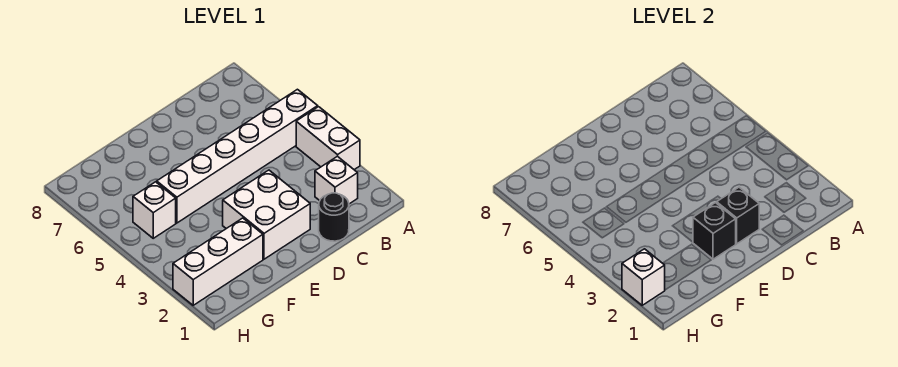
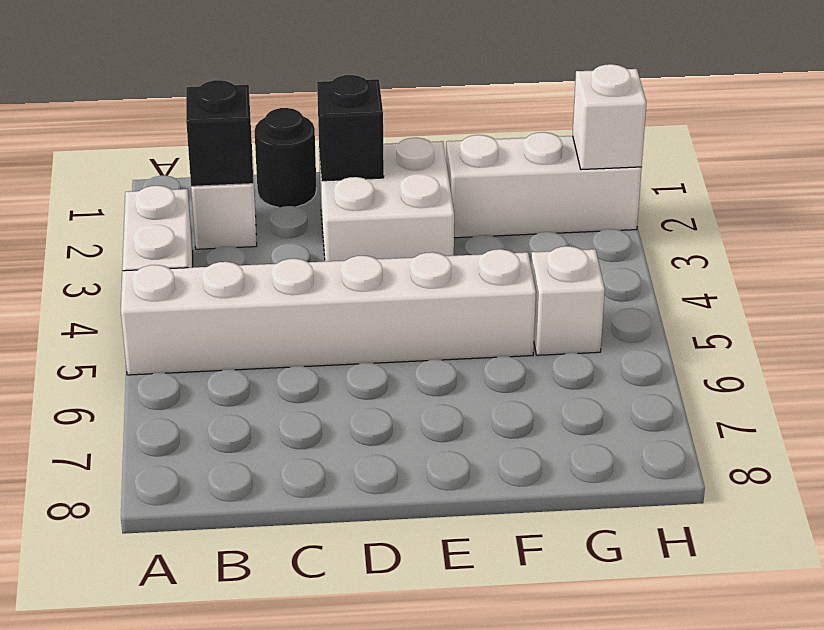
black brick E2 level 2 -> black brick B2 level 2

